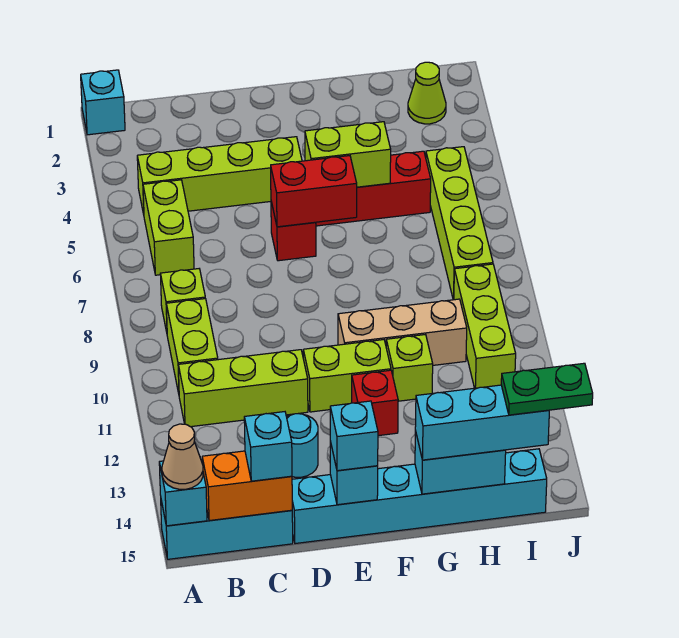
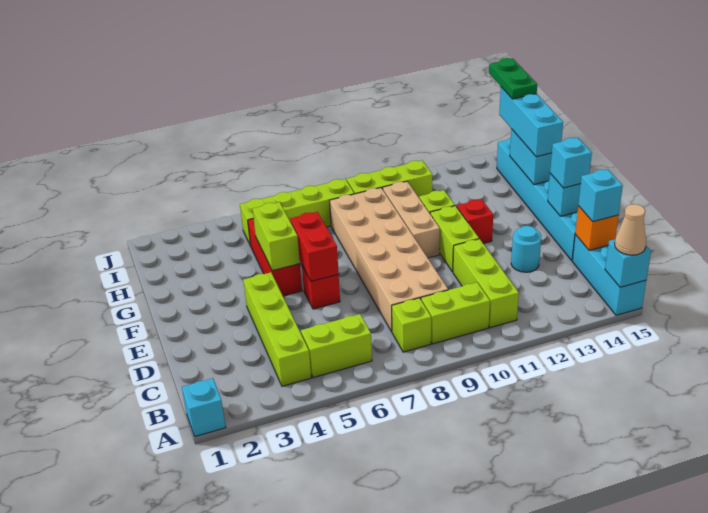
orange brick B15:C15 level 2 -> orange brick C15 level 2
none -> tan brick C8:H9 level 1
lime cone I2 level 1 -> none

